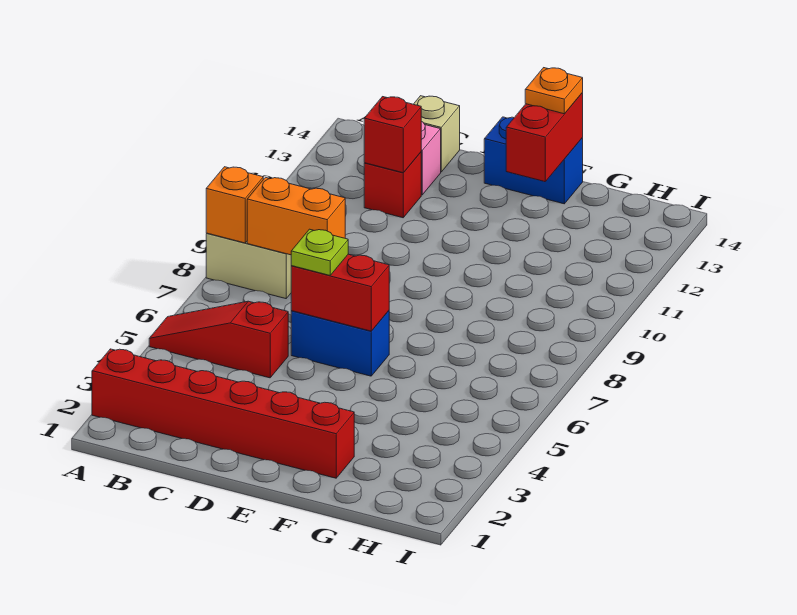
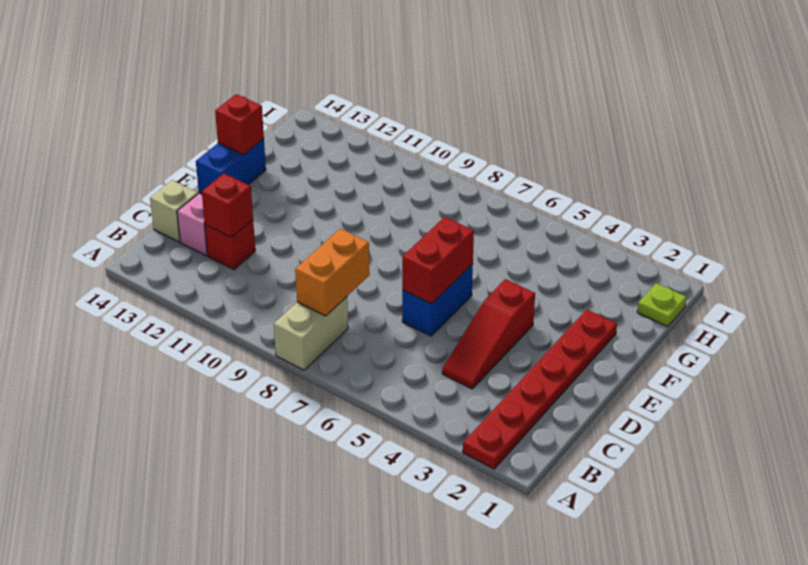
red brick A2:F2 level 1 -> red plate A2:F2 level 1
red slope A5:C5 level 1 top C -> red slope C4:E4 level 1 top E
orange brick A8 level 2 -> none
lime plate D6 level 3 -> lime plate H1 level 1
red brick F13:F14 level 2 -> red brick F14 level 2
orange plate F14 level 3 -> none

